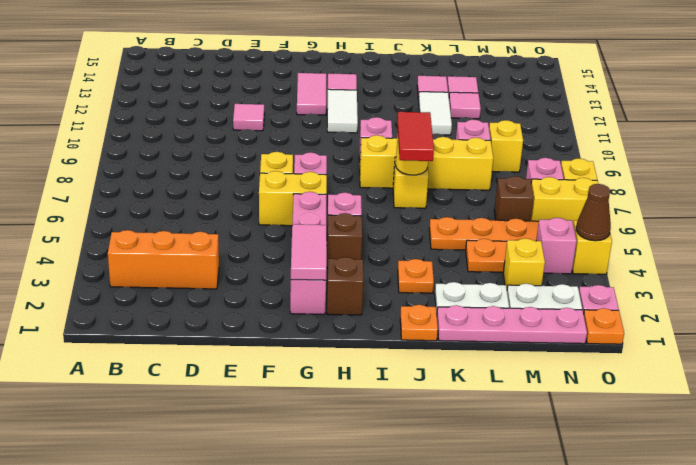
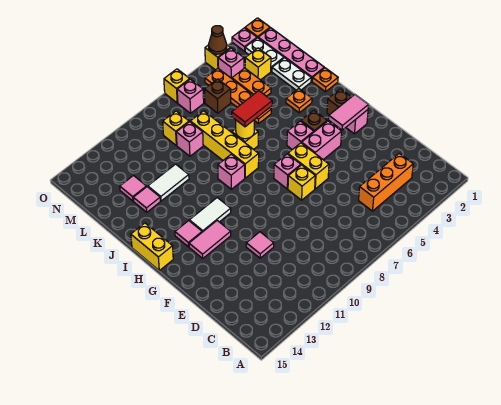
orange brick B3:D3 level 1 -> orange brick C3:C5 level 1
pink tile L12 level 1 -> none
yellow brick N6:O6 level 1 -> yellow brick H15:I15 level 1

